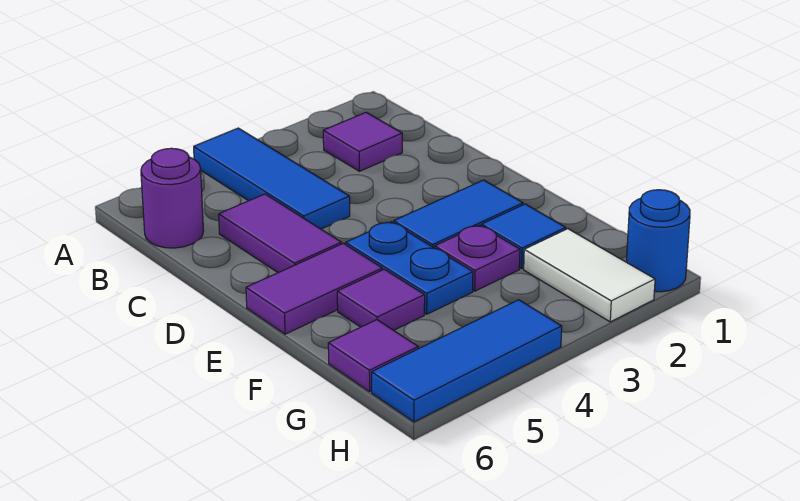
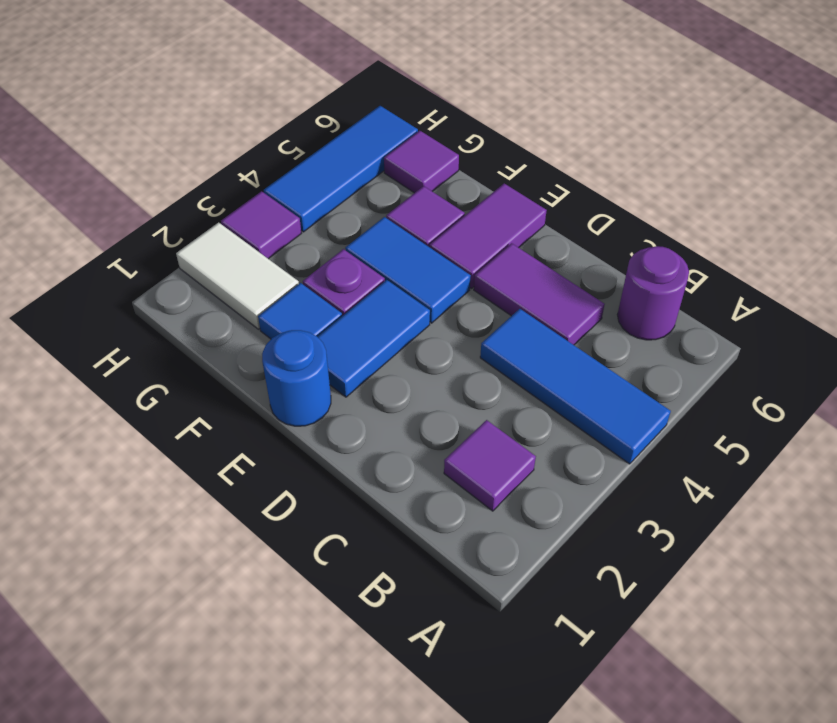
blue plate E4:F4 level 1 -> blue tile E4:F4 level 1
blue round brick H1 level 1 -> blue round brick E1 level 1
none -> purple tile H3 level 1

